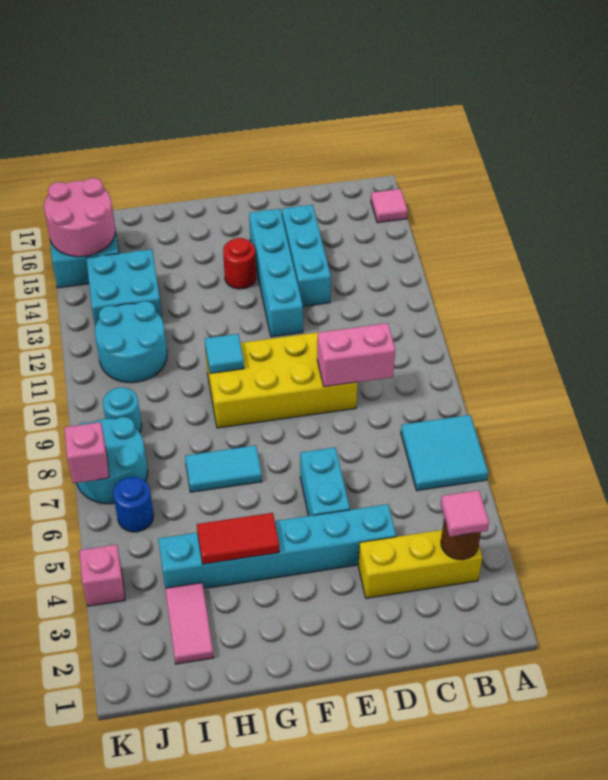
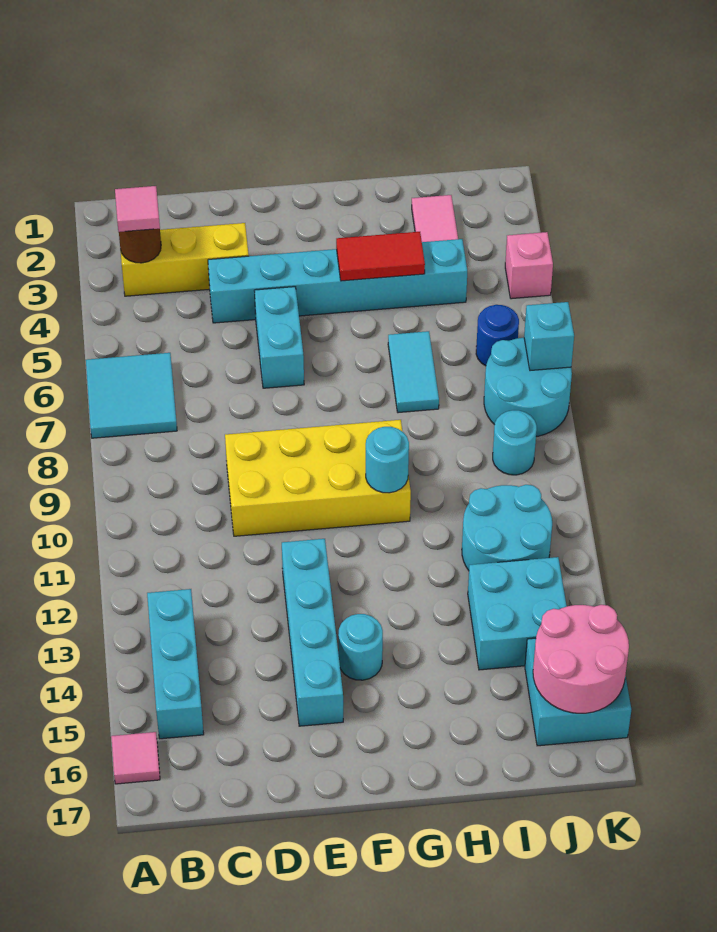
pink brick C9:D9 level 2 -> none
cyan brick D13:D15 level 1 -> cyan brick B13:B15 level 1
red round brick F14 level 1 -> cyan round brick F14 level 1
cyan tile G7:H7 level 1 -> cyan tile H6:H7 level 1
cyan tile G10 level 2 -> cyan round brick G10 level 2
pink brick K7 level 2 -> cyan brick K7 level 2

